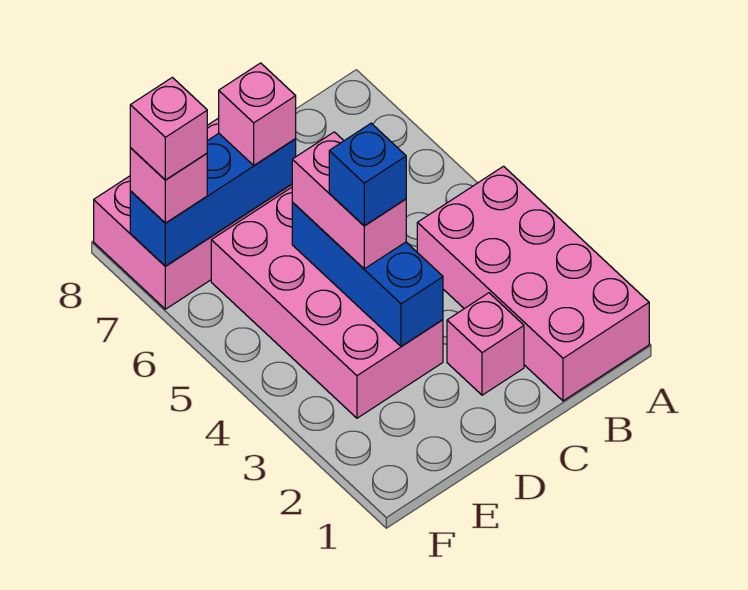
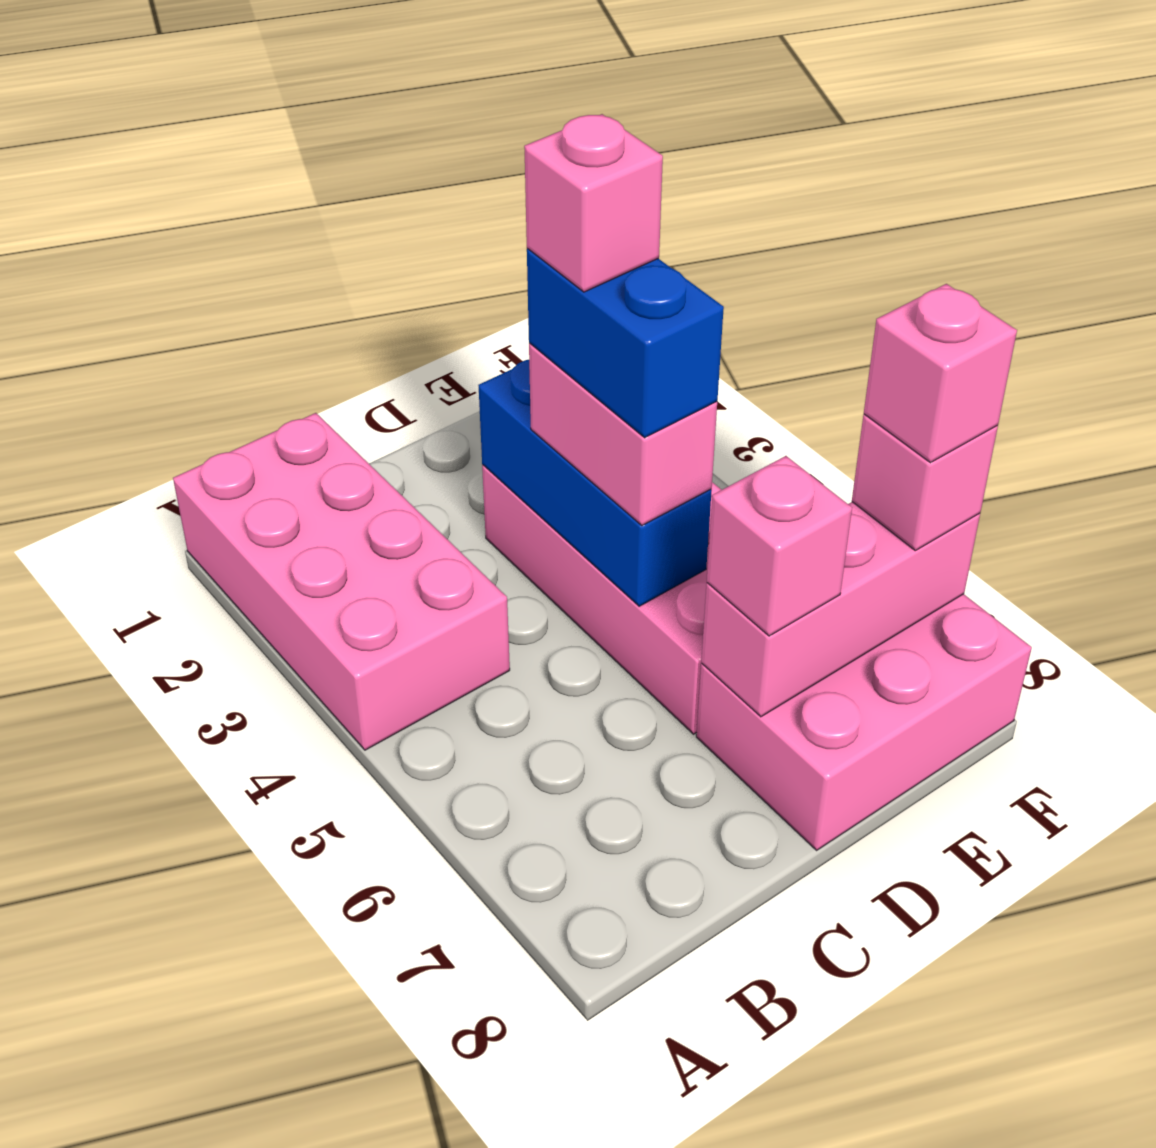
pink brick C2 level 1 -> pink brick D4 level 5
blue brick D4 level 4 -> blue brick D4:D5 level 4
blue brick D7:F7 level 2 -> pink brick D7:F7 level 2

